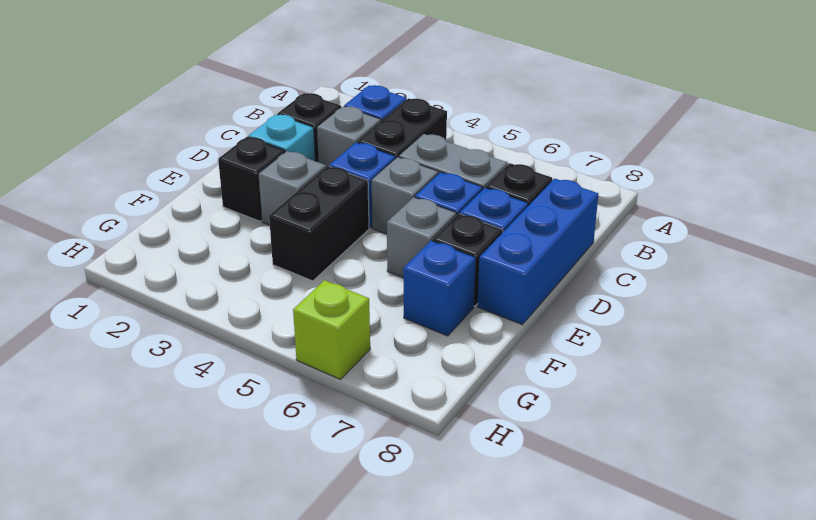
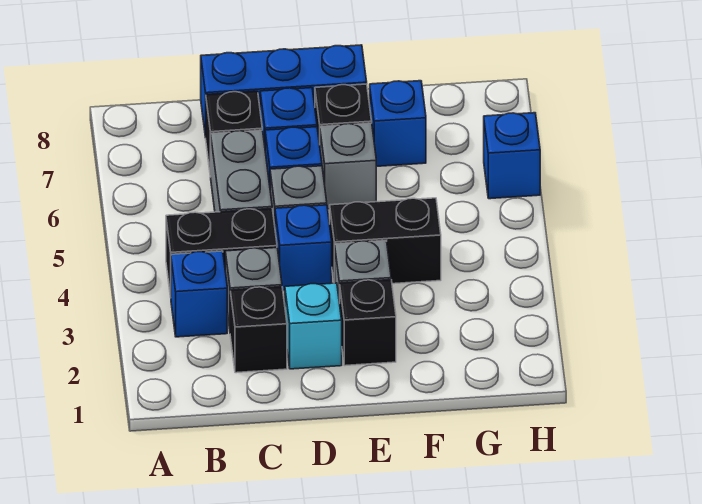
lime brick H6 level 1 -> blue brick H6 level 1

